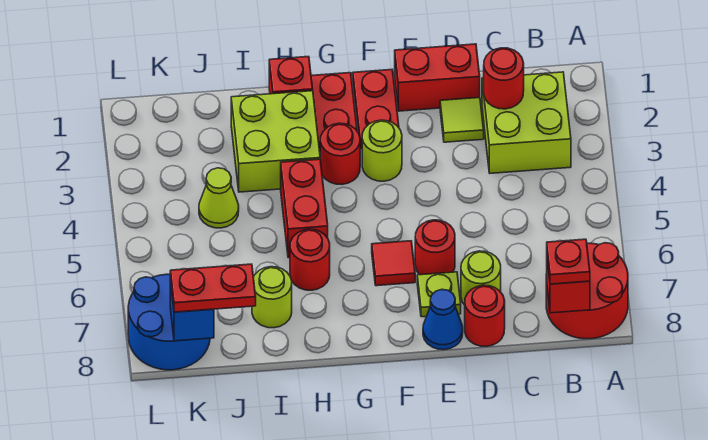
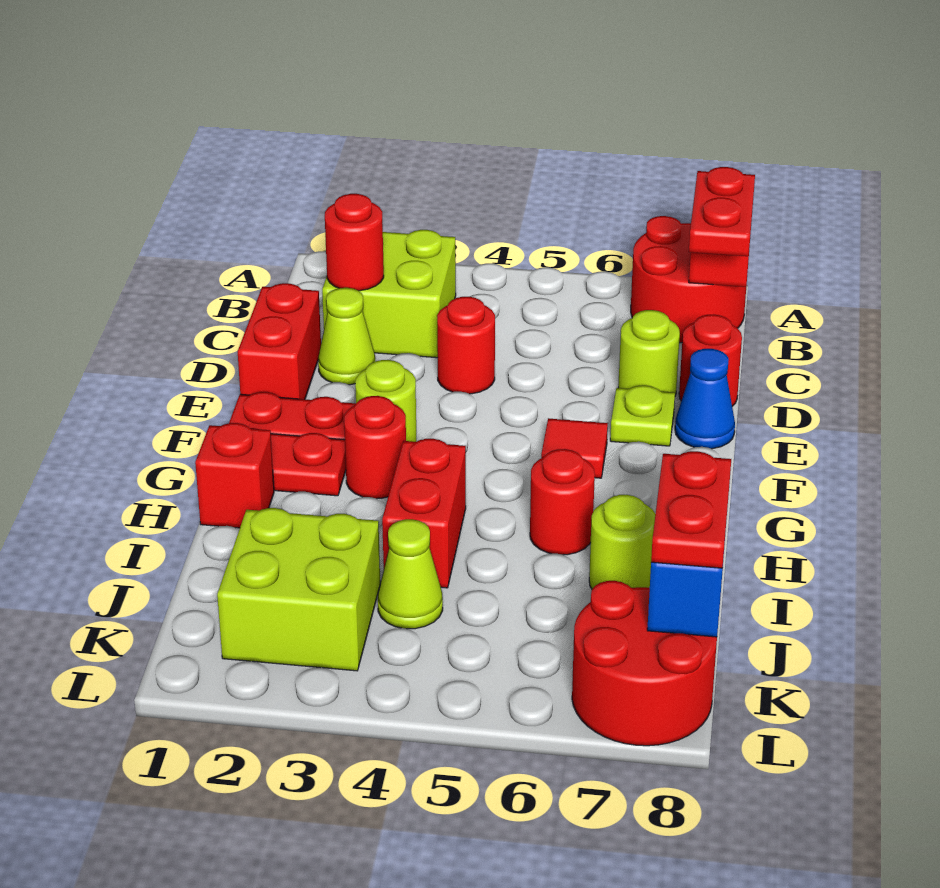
red plate B8 level 3 -> red plate B8:C8 level 3
lime tile D2 level 1 -> lime cone D2 level 1
red round brick E6 level 1 -> red round brick D4 level 1
lime brick H2:I3 level 1 -> lime brick J2:K3 level 1
red brick H4:H5 level 1 -> red brick H4:I4 level 1
blue round brick K7:L8 level 1 -> red round brick K7:L8 level 1

